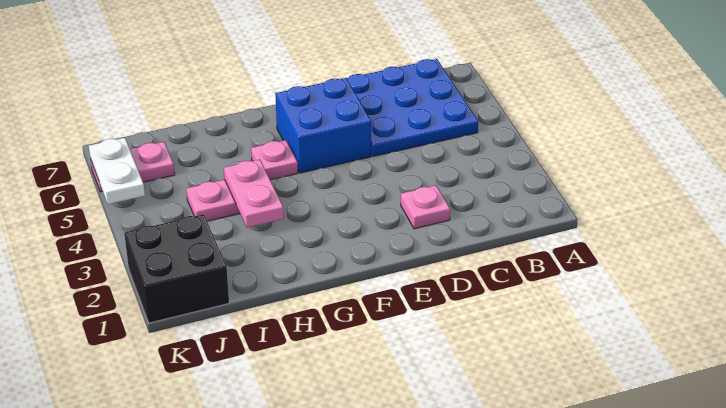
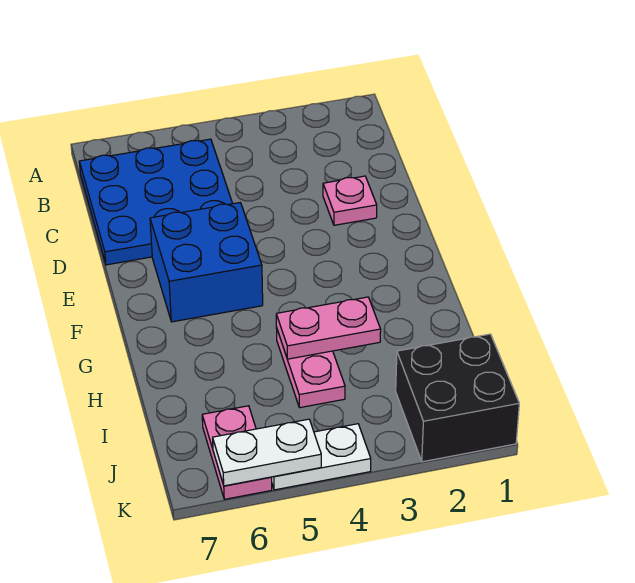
pink plate G5 level 1 -> none
none -> white plate K4:K5 level 1

